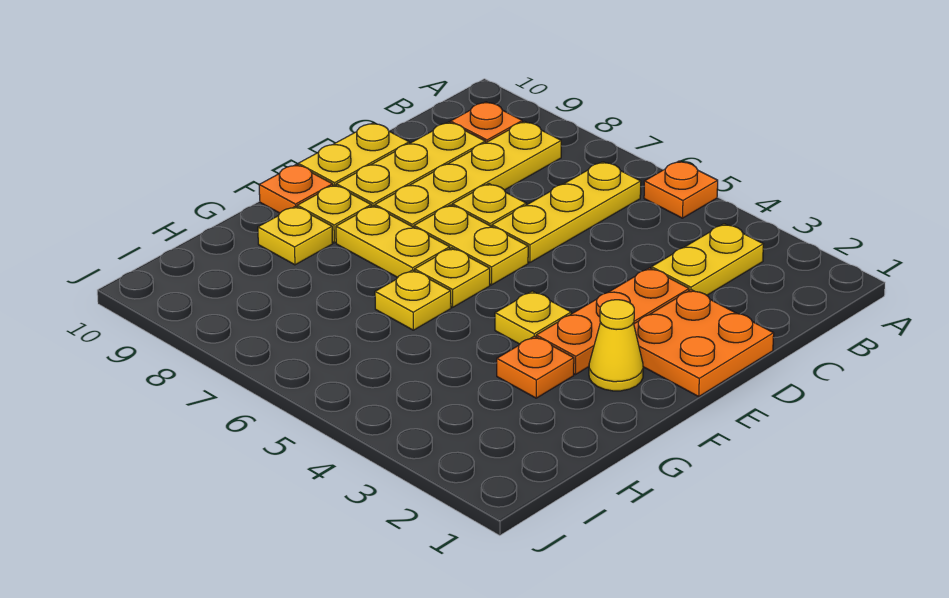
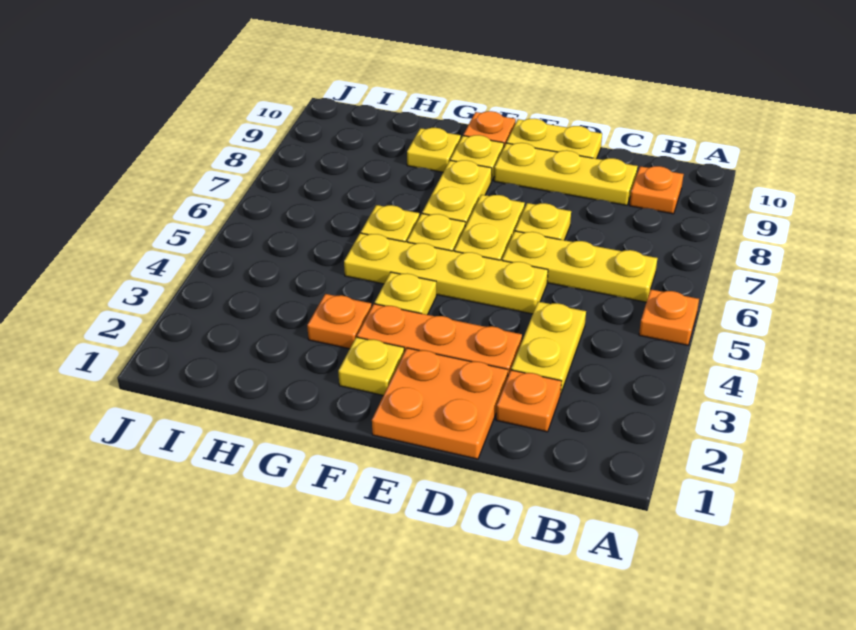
yellow plate B3:C3 level 1 -> yellow plate C3:C4 level 1
yellow plate B8:E8 level 1 -> yellow plate D5:G5 level 1
none -> orange plate C2 level 1
yellow cone F2 level 1 -> yellow plate F2 level 1

